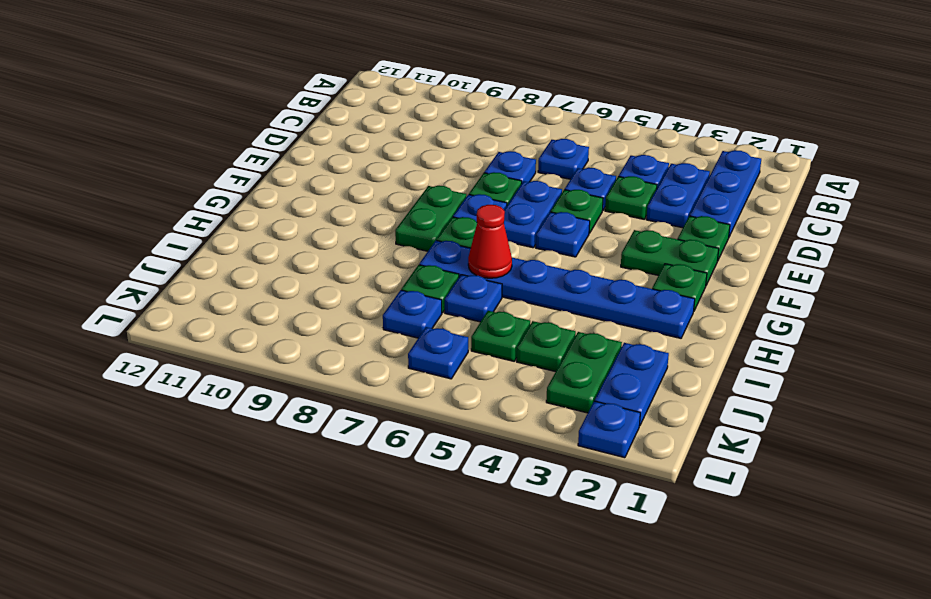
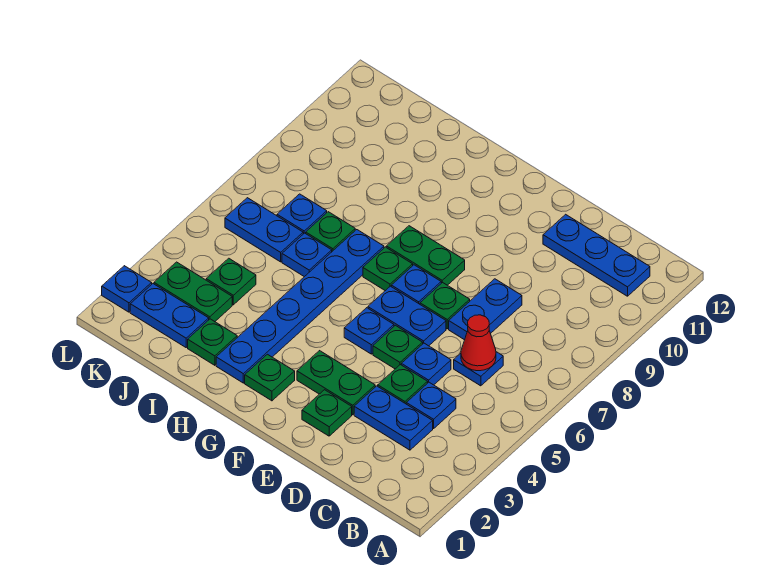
blue plate B2:D2 level 1 -> blue plate B11:D11 level 1
blue plate D7 level 1 -> blue plate D7:D8 level 1
green plate F2:F3 level 1 -> green plate E3:F3 level 1
red cone H6 level 2 -> red cone C6 level 2
green plate J5 level 1 -> green plate I2 level 1
blue plate K6 level 1 -> blue plate J6:K6 level 1

